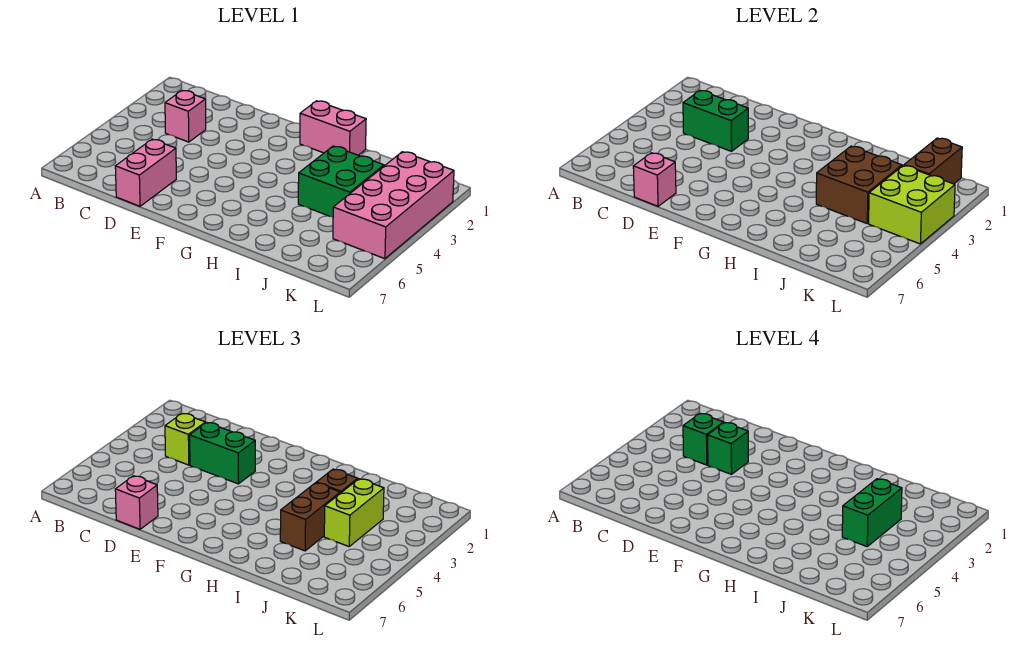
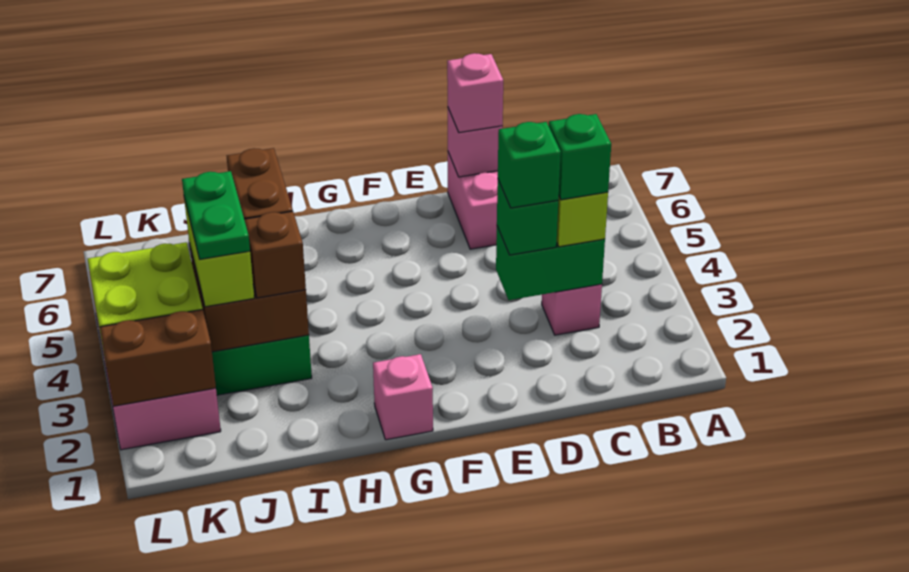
green brick D3:E3 level 3 -> green brick D3 level 3
pink brick G1:H1 level 1 -> pink brick G1 level 1
green brick J3:J4 level 4 -> green plate J3:J4 level 4
brown brick K1:K2 level 2 -> brown brick K2:L2 level 2

